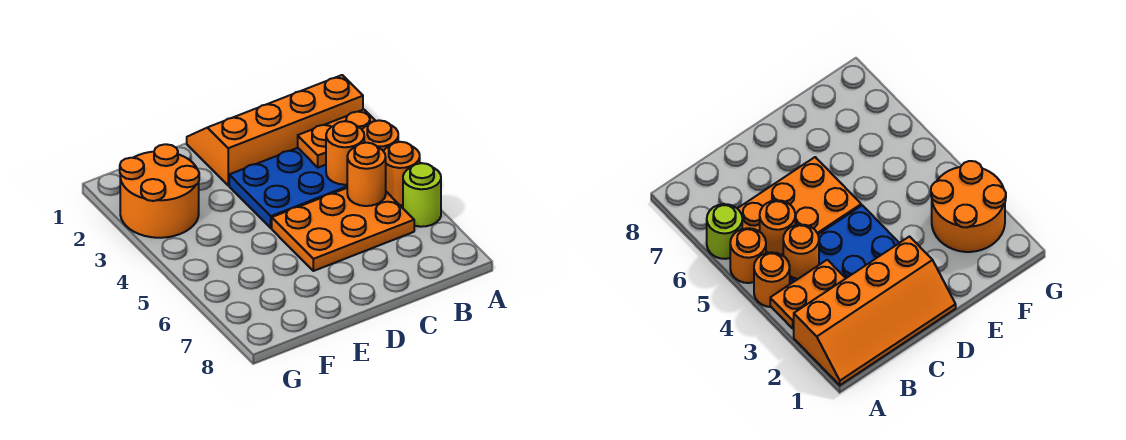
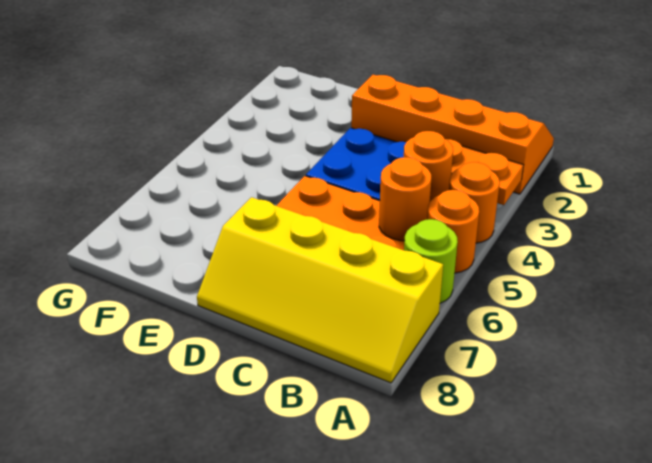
none -> yellow slope A7:D8 level 1 top 7
orange round brick F2:G3 level 1 -> none

